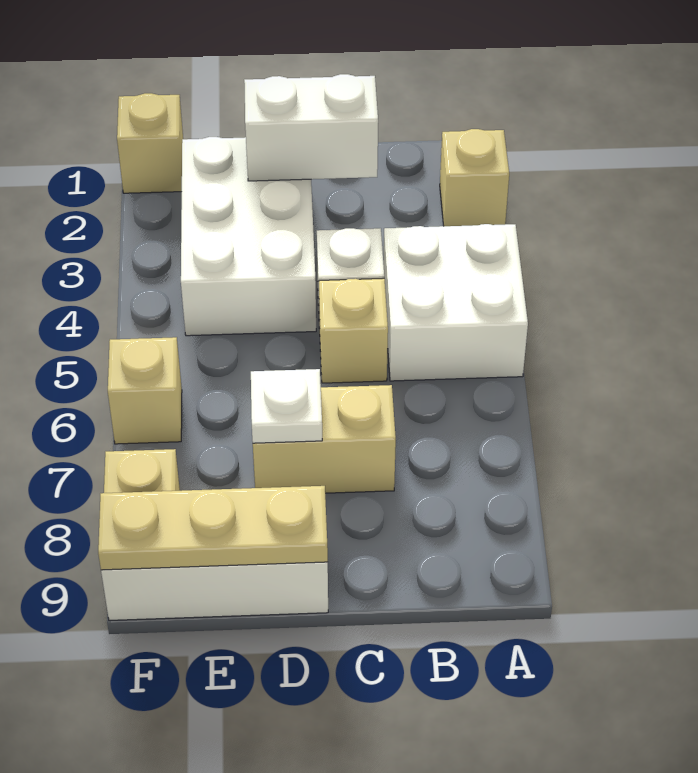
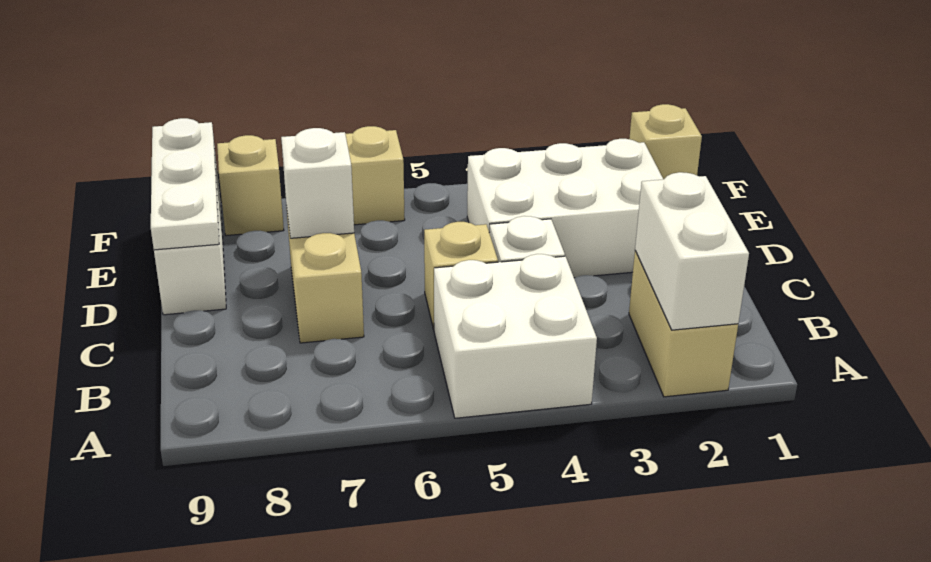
tan brick A2 level 1 -> tan brick A2:B2 level 1
white brick C2:D2 level 2 -> white brick A2:B2 level 2
white plate D7 level 2 -> white brick D7 level 2
tan plate D9:F9 level 2 -> white plate D9:F9 level 2

